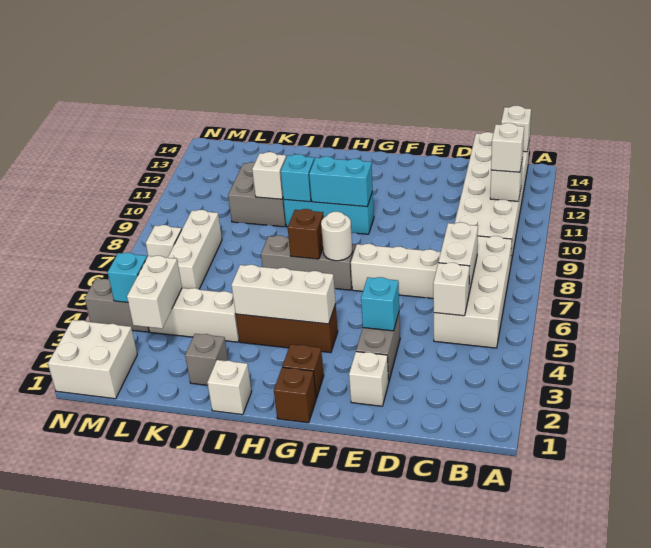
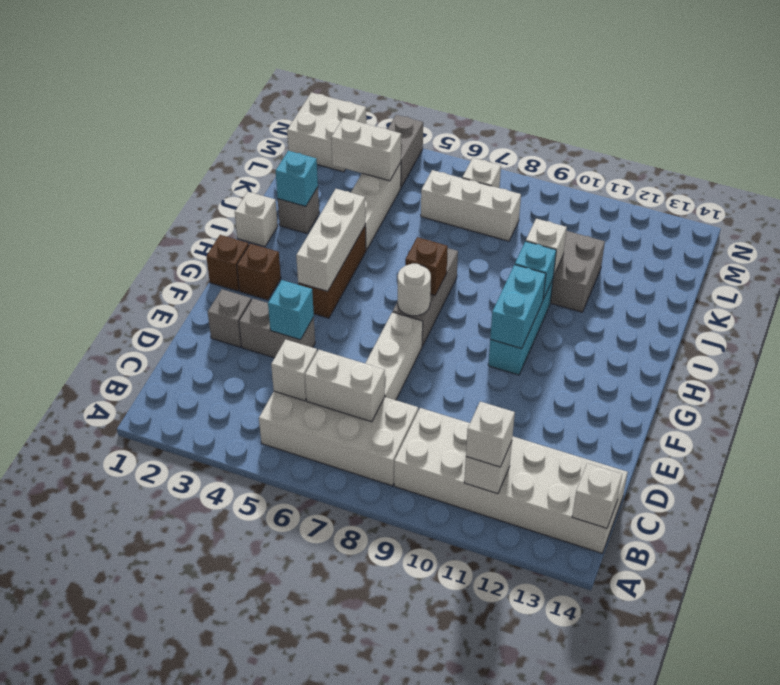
white brick E2 level 1 -> grey brick E2 level 1
cyan brick M4 level 2 -> cyan brick J2 level 2

